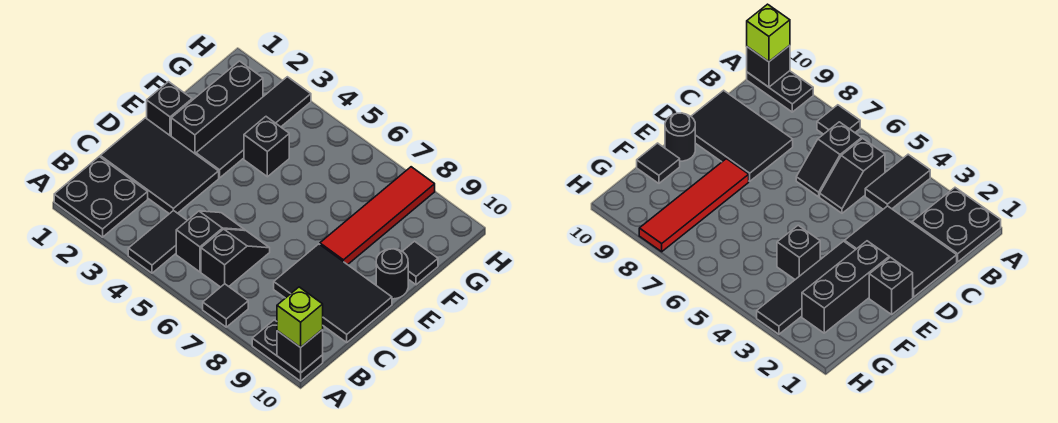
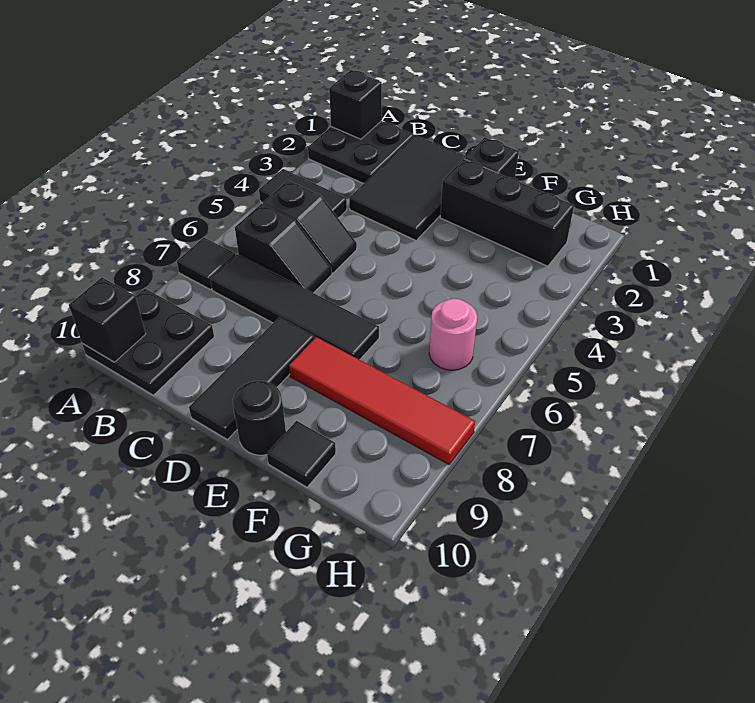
black plate A9:A10 level 1 -> black plate A9:B10 level 1
lime brick A10 level 3 -> none
black tile C8:D10 level 1 -> black tile D8:D10 level 1
black tile E3:H3 level 1 -> black tile B7:E7 level 1
black brick F4 level 1 -> black brick A1 level 2
none -> pink round brick G6 level 1

